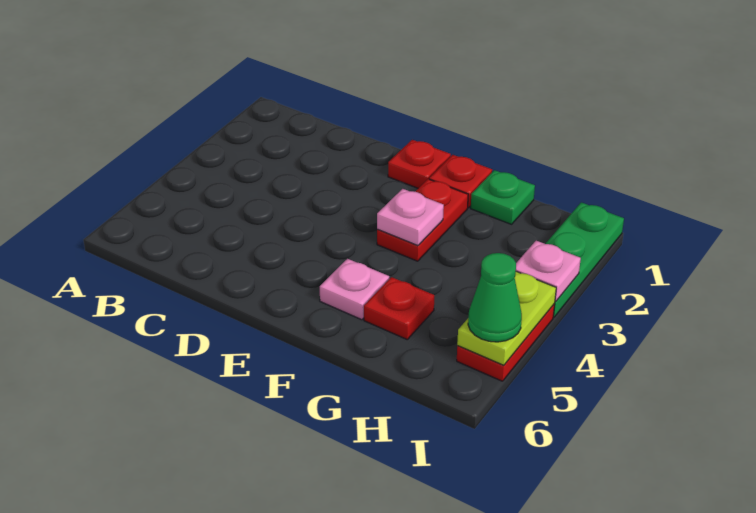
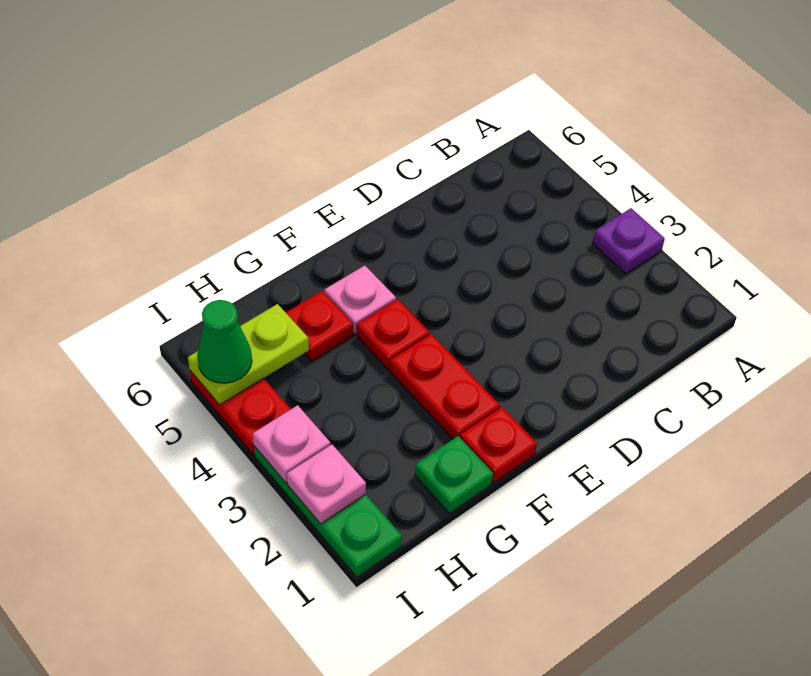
none -> purple plate A3 level 1
red plate E1 level 1 -> red plate F4 level 1
pink plate F3 level 2 -> pink plate I2 level 2
lime plate I4:I5 level 2 -> lime plate H5:I5 level 2

